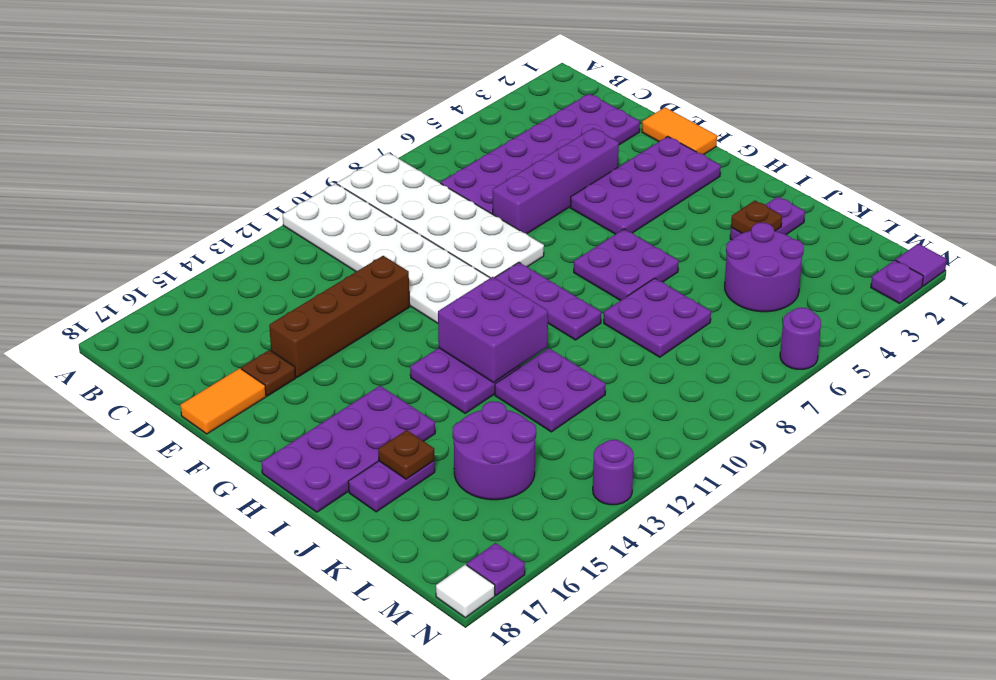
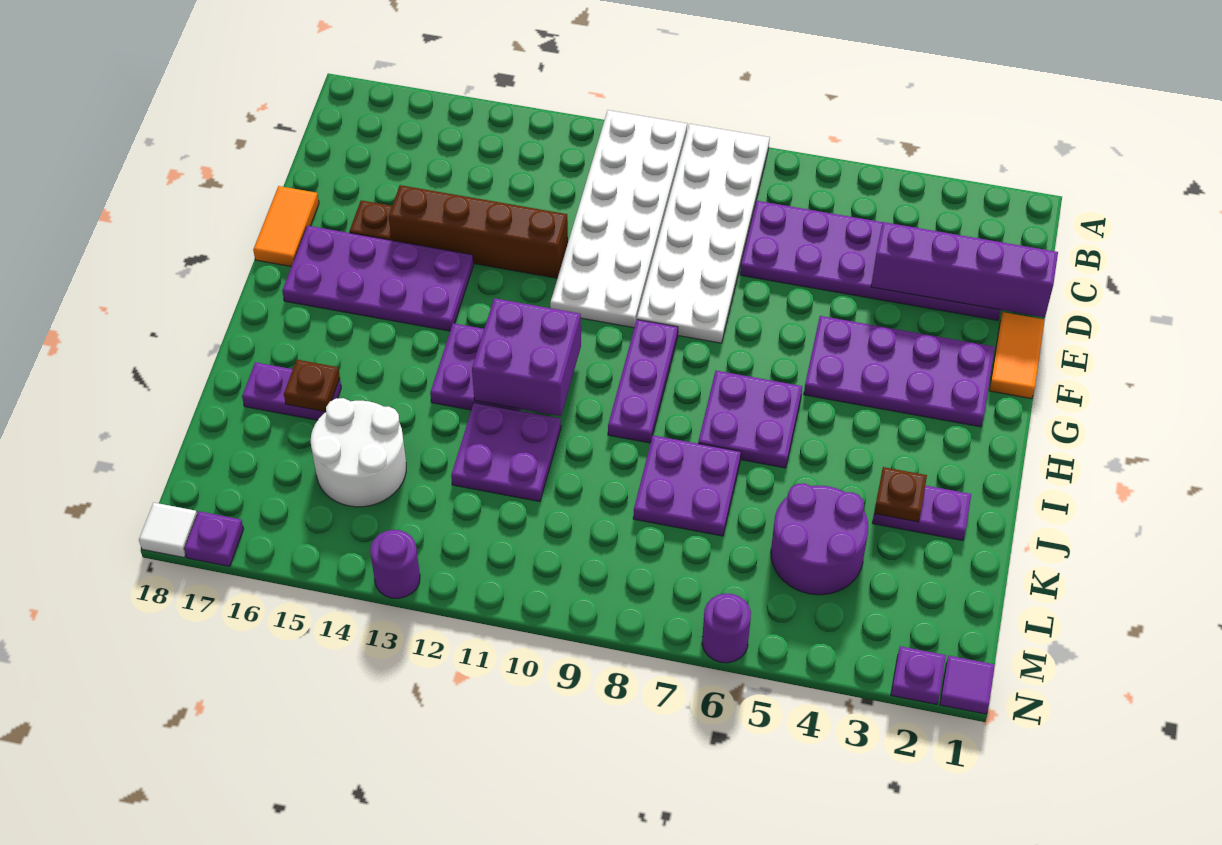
purple brick E4:E7 level 1 -> purple brick D1:D4 level 2
orange tile E17:E18 level 1 -> orange tile E18:F18 level 1
purple plate H15:I18 level 1 -> purple plate F14:G17 level 1
purple round brick K14:L15 level 1 -> white round brick K14:L15 level 1

